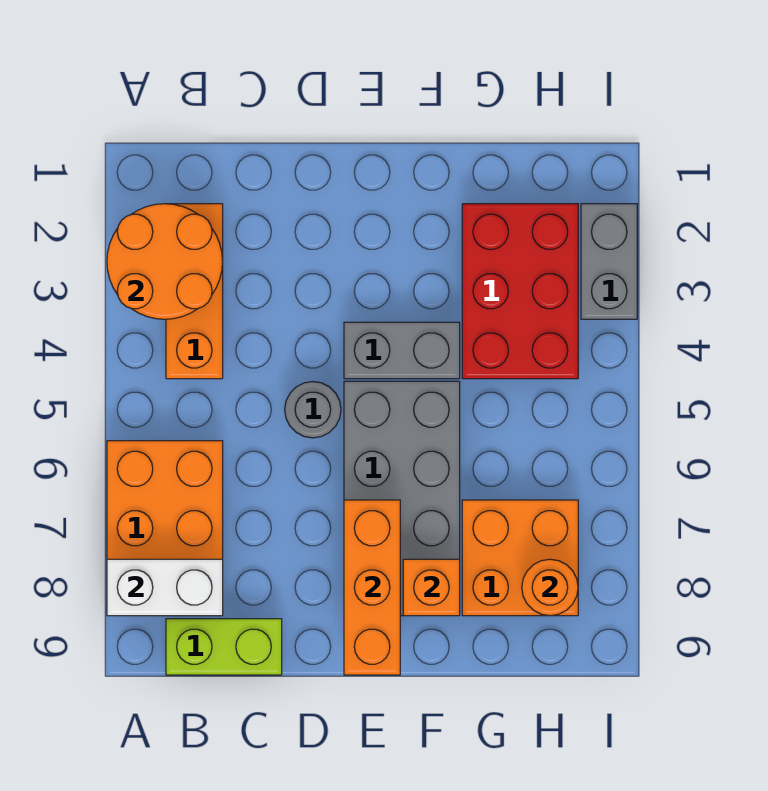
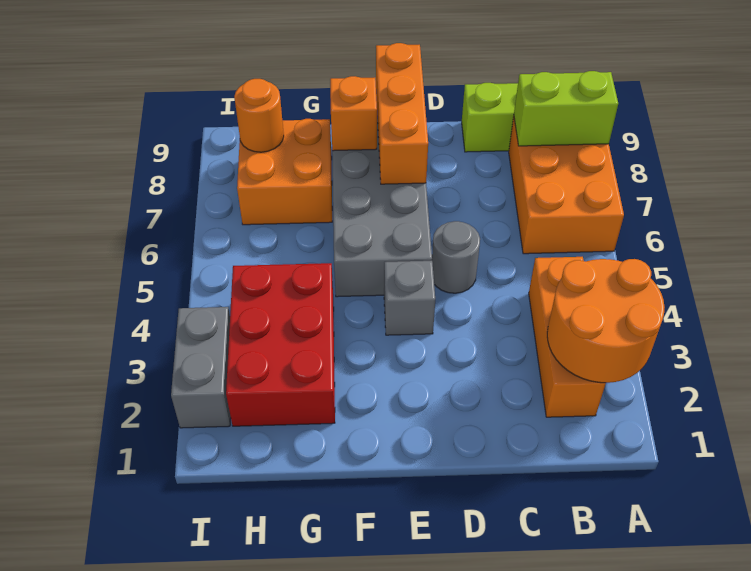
white brick A8:B8 level 2 -> lime brick A8:B8 level 2
grey brick E4:F4 level 1 -> grey brick E4 level 1

